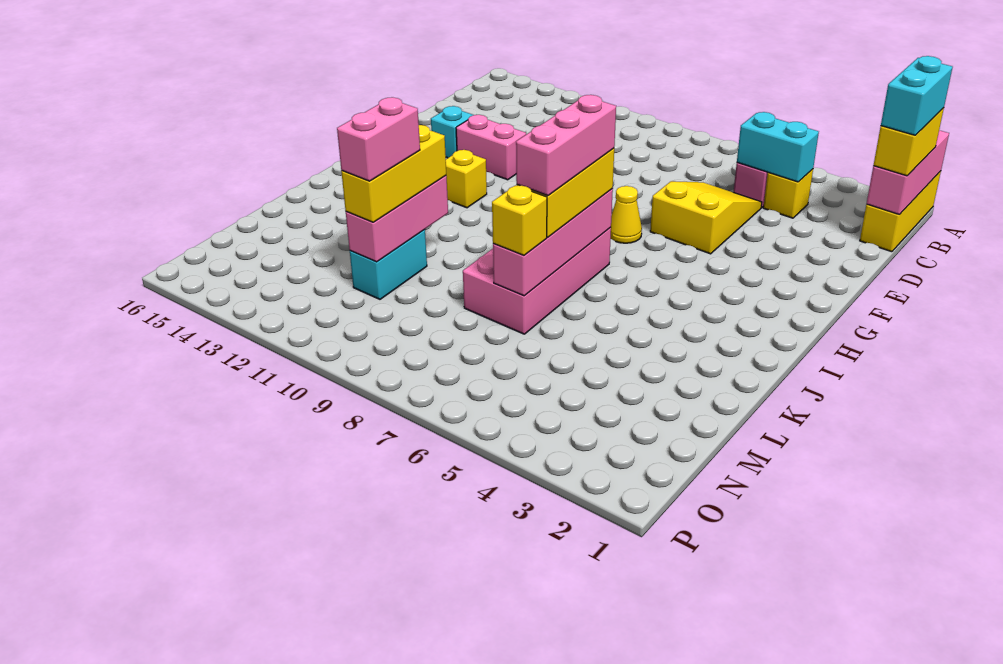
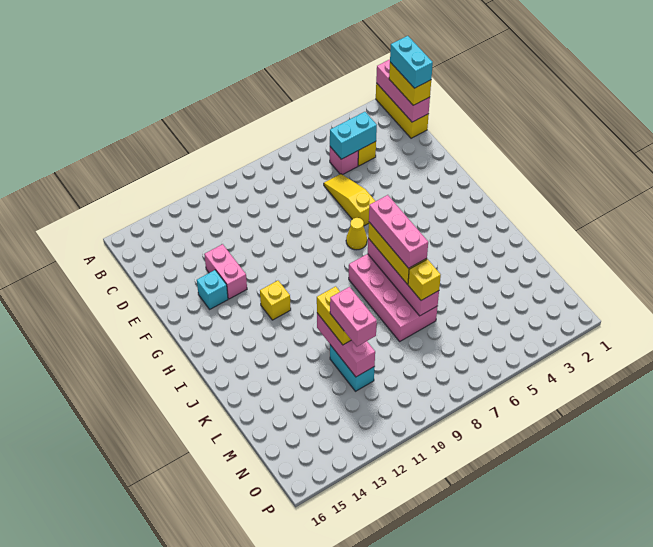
yellow slope D5:F6 level 1 top F -> yellow slope D6:F6 level 1 top F
pink brick F12:F13 level 1 -> pink brick E13:F13 level 1
yellow brick K11:M11 level 3 -> yellow brick K11:L11 level 3

